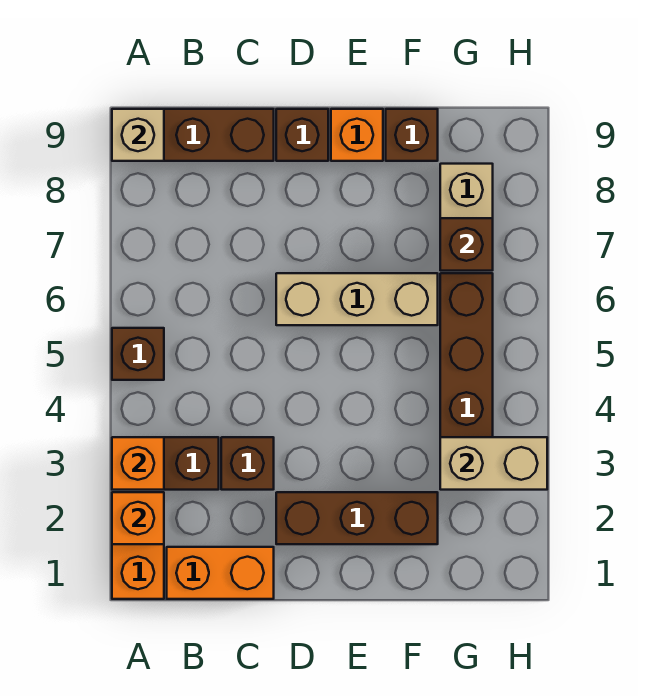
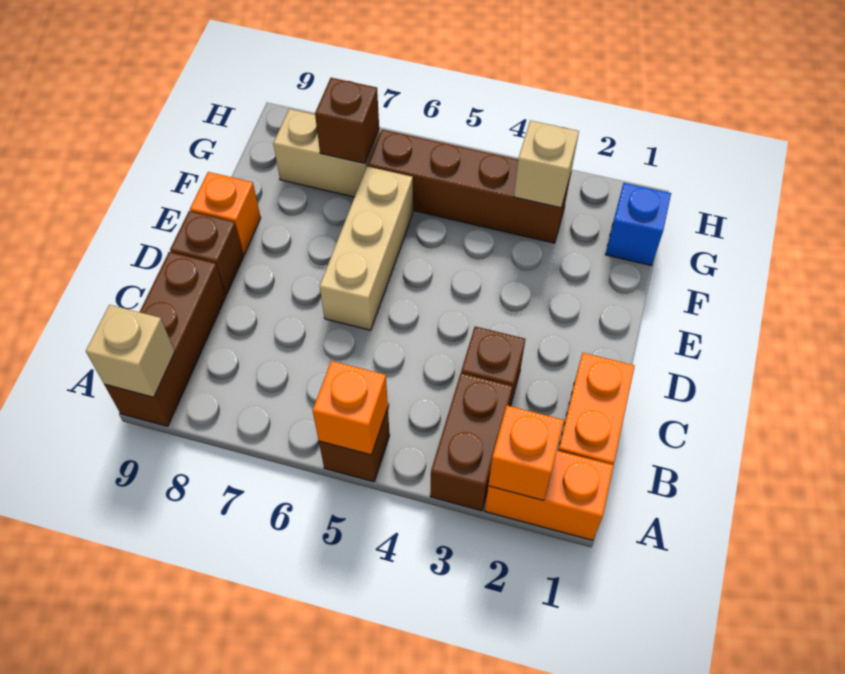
orange brick A3 level 2 -> orange brick A5 level 2
brown brick D2:F2 level 1 -> none
brown brick F9 level 1 -> none
none -> blue brick G1 level 1
tan brick G3:H3 level 2 -> tan brick G3 level 2

